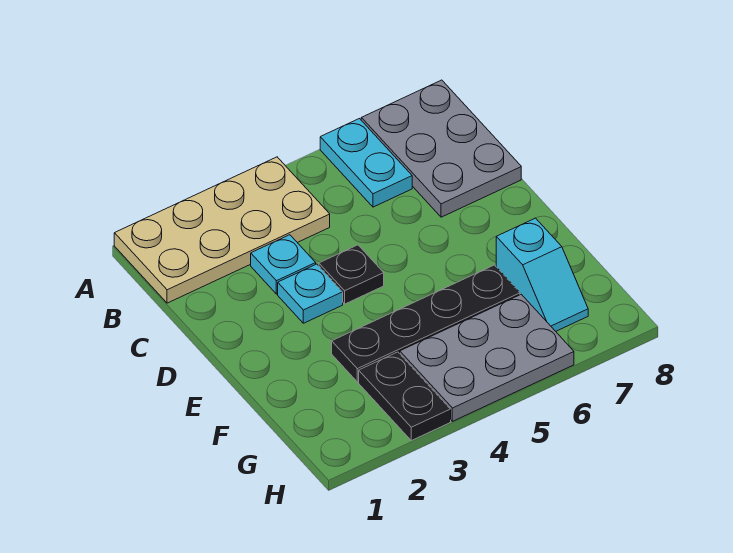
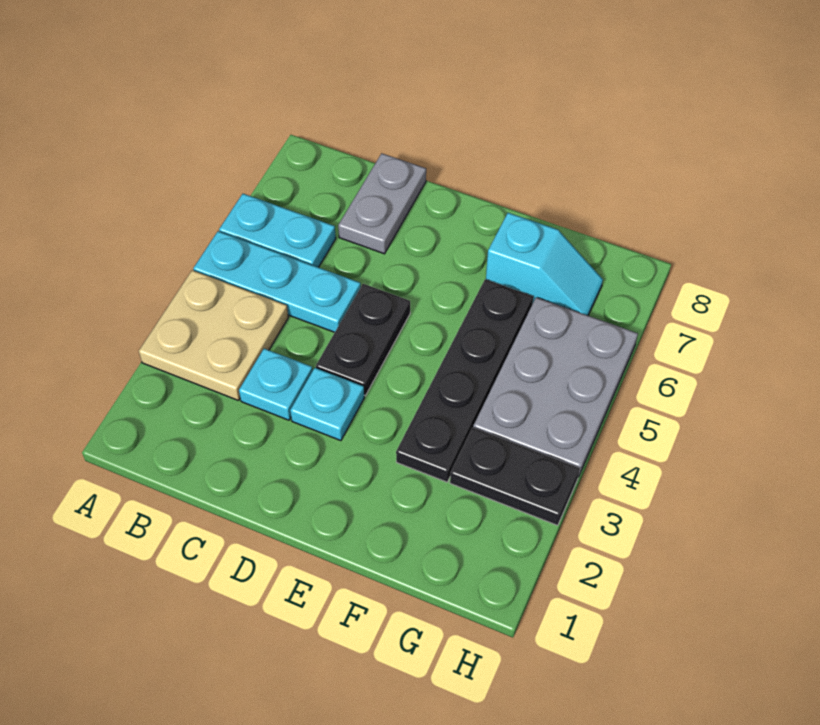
tan plate A1:B4 level 1 -> tan plate A3:B4 level 1
none -> cyan plate A5:C5 level 1
grey plate A7:C8 level 1 -> grey plate C7:C8 level 1
black plate D4 level 1 -> black plate D4:D5 level 1

